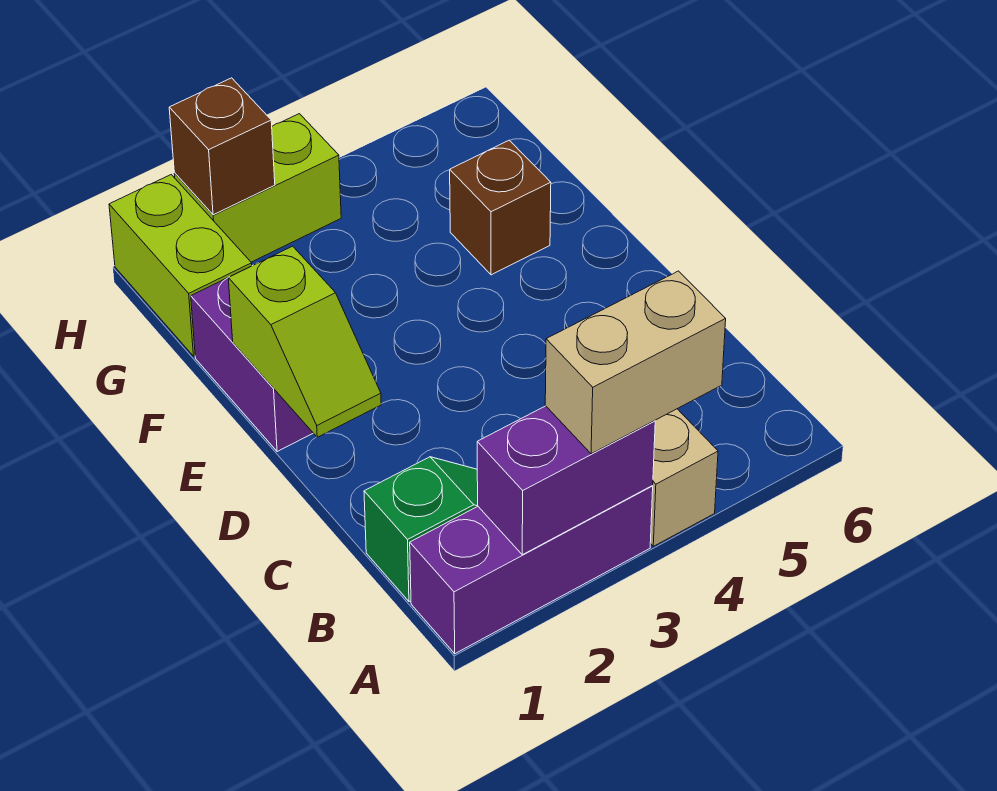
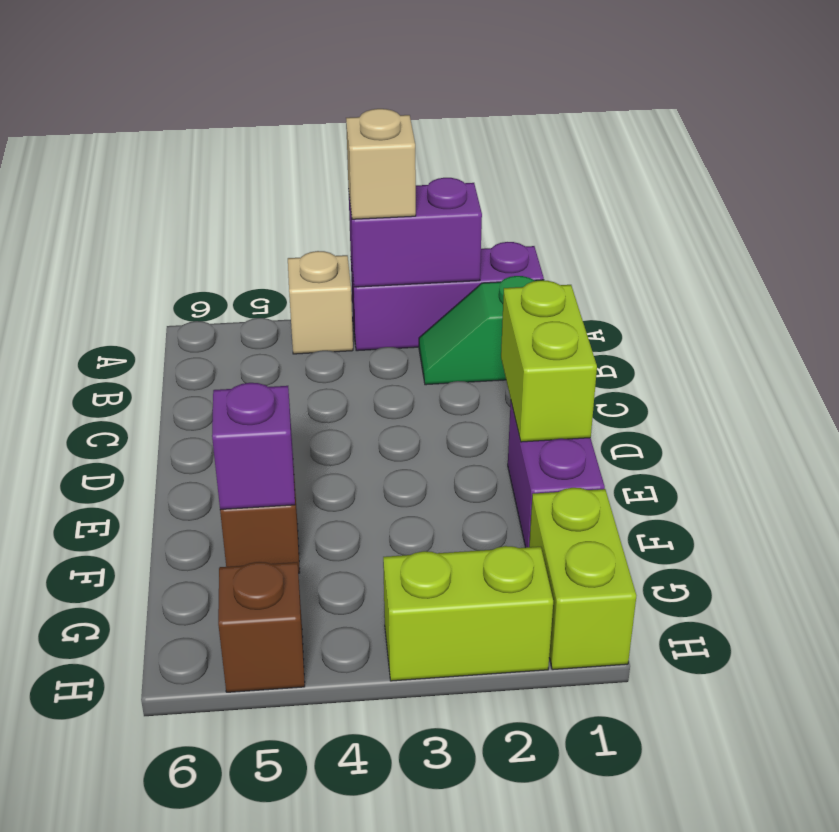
tan brick A3:A4 level 3 -> tan brick A3 level 3
lime slope D1:E1 level 2 top E -> lime brick D1:E1 level 2
none -> purple brick F5 level 2
brown brick H2 level 2 -> brown brick H5 level 1

